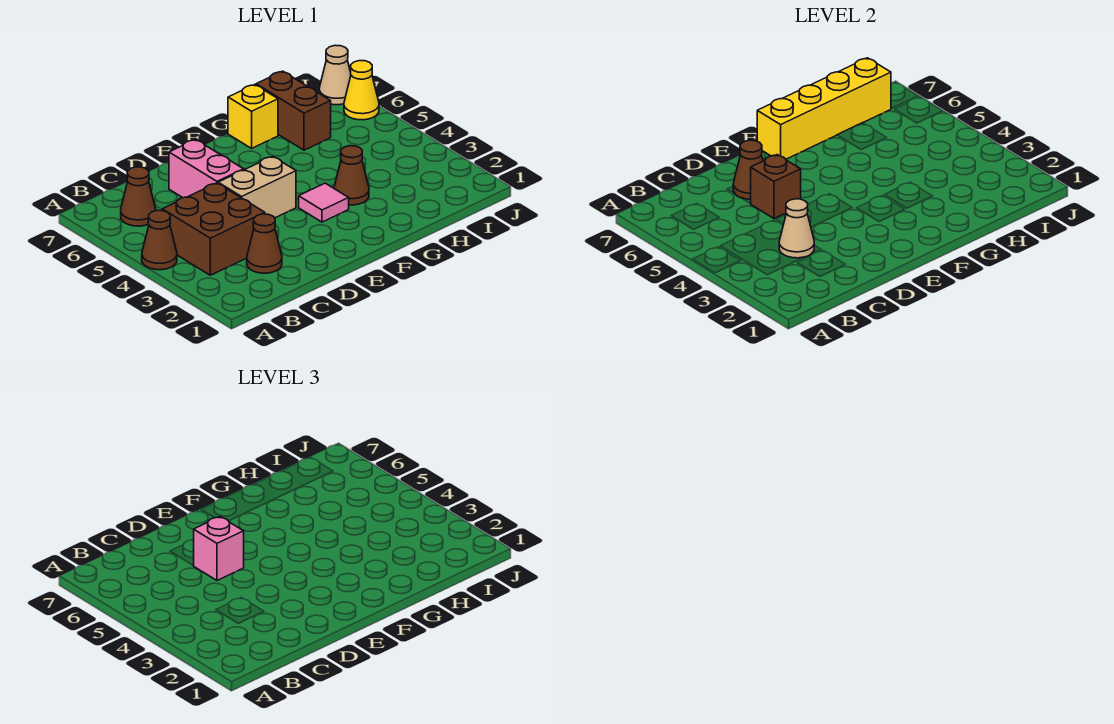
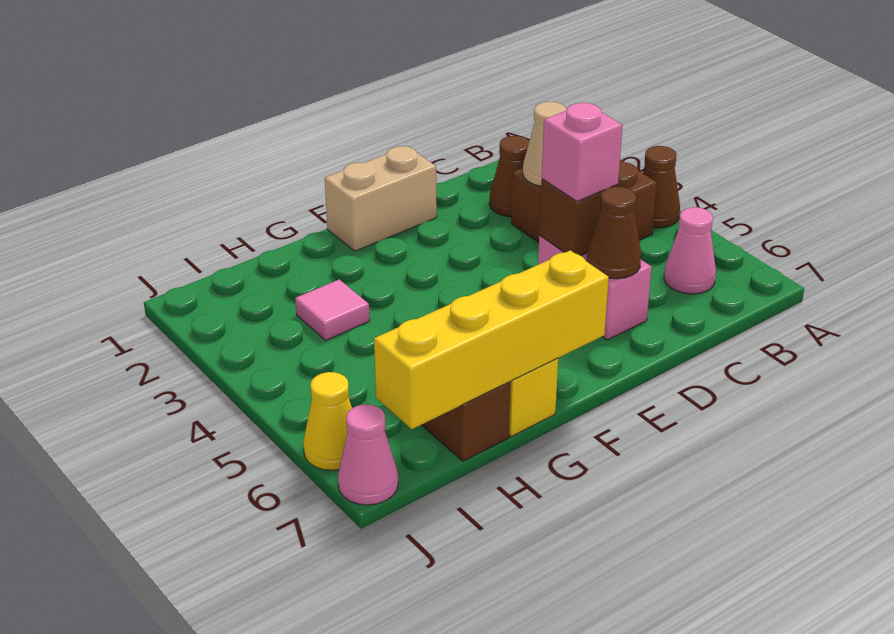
brown cone B6 level 1 -> pink cone B6 level 1
tan brick D4:E4 level 1 -> tan brick E1:F1 level 1
pink tile F3 level 1 -> pink tile H3 level 1
brown cone G3 level 1 -> none
tan cone J7 level 1 -> pink cone J7 level 1

